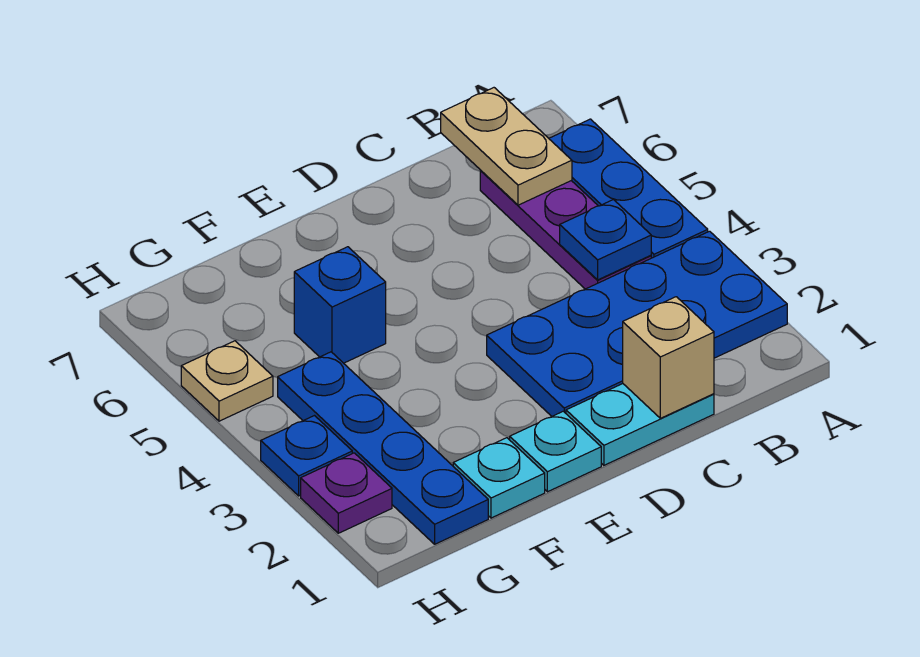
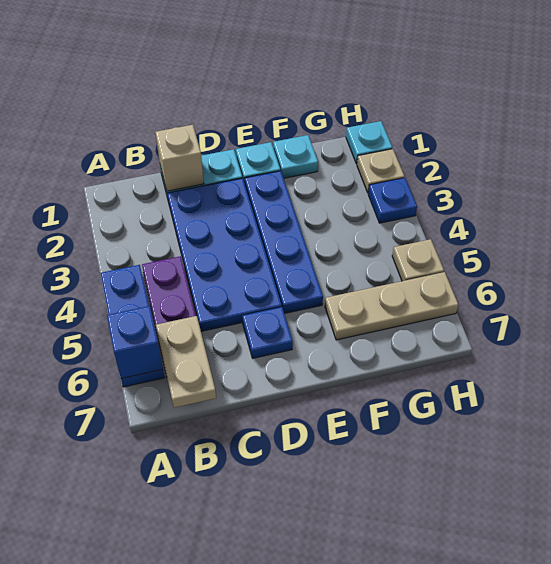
blue plate A2:D3 level 1 -> blue plate C2:D5 level 1
blue plate B4 level 2 -> blue plate D6 level 1
blue brick F5 level 1 -> blue brick A6 level 2
none -> tan plate F6:H6 level 1
blue plate G1:G4 level 1 -> blue plate E2:E5 level 1
none -> cyan plate H1 level 1
purple plate H2 level 1 -> tan plate H2 level 1

